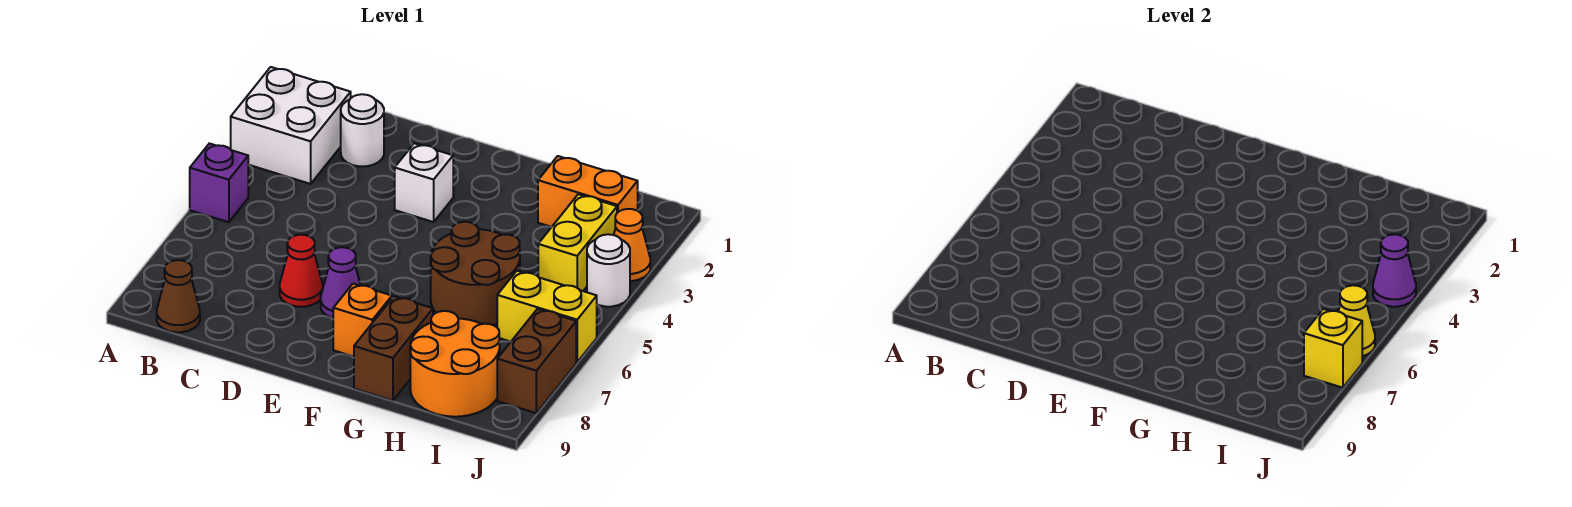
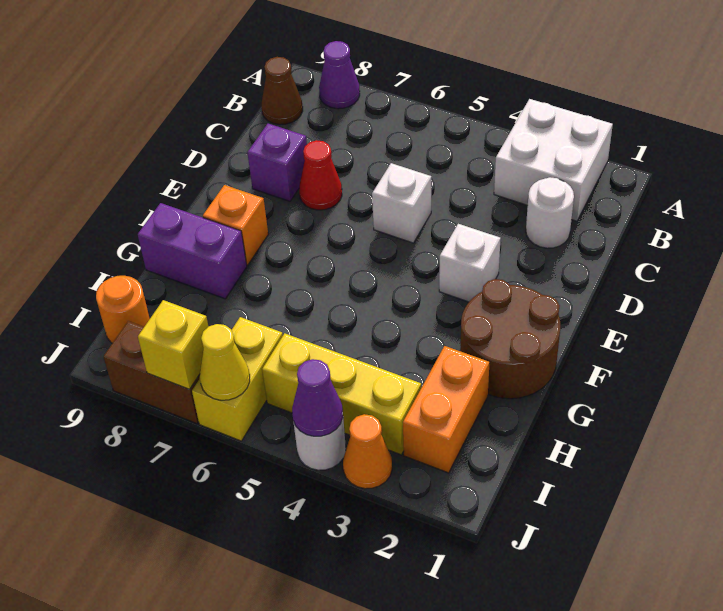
purple brick A5 level 1 -> purple brick D8 level 1
none -> white brick D5 level 1
purple cone E7 level 1 -> purple cone A8 level 1
brown round brick G5:H6 level 1 -> brown round brick F1:G2 level 1
brown brick G8:G9 level 1 -> purple brick G8:G9 level 1
orange round brick H8:I9 level 1 -> orange round brick I9 level 1
yellow brick I3:I4 level 1 -> yellow brick I3:I5 level 1

